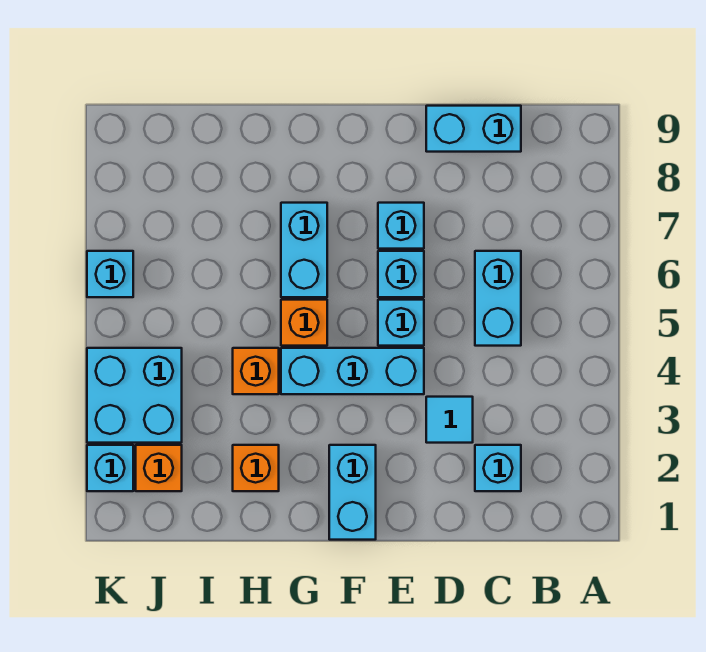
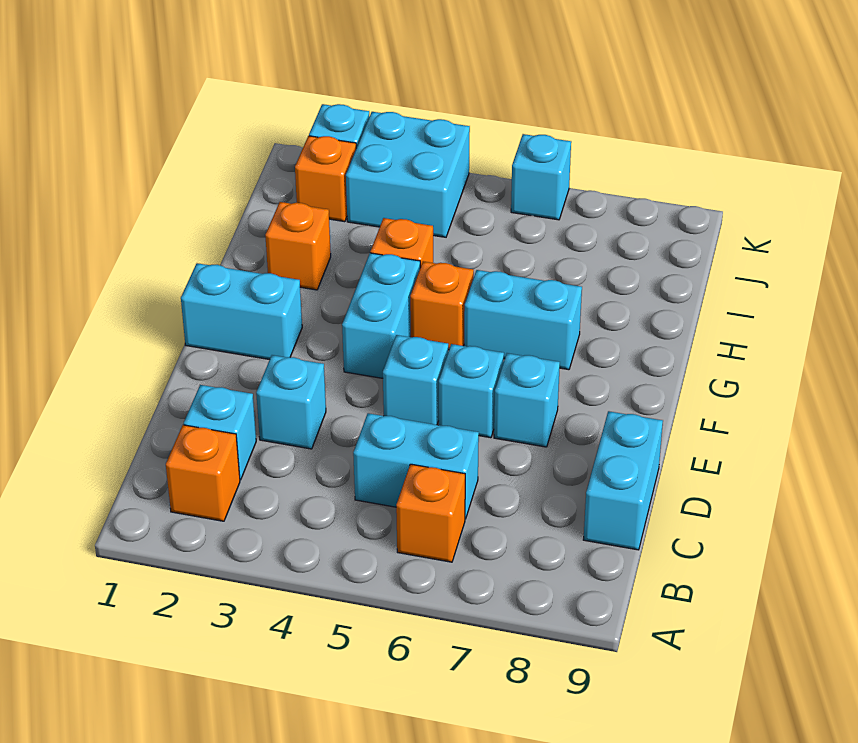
none -> orange brick B2 level 1
none -> orange brick B6 level 1
cyan tile D3 level 1 -> cyan brick D3 level 1
cyan brick E4:G4 level 1 -> cyan brick F4:G4 level 1

